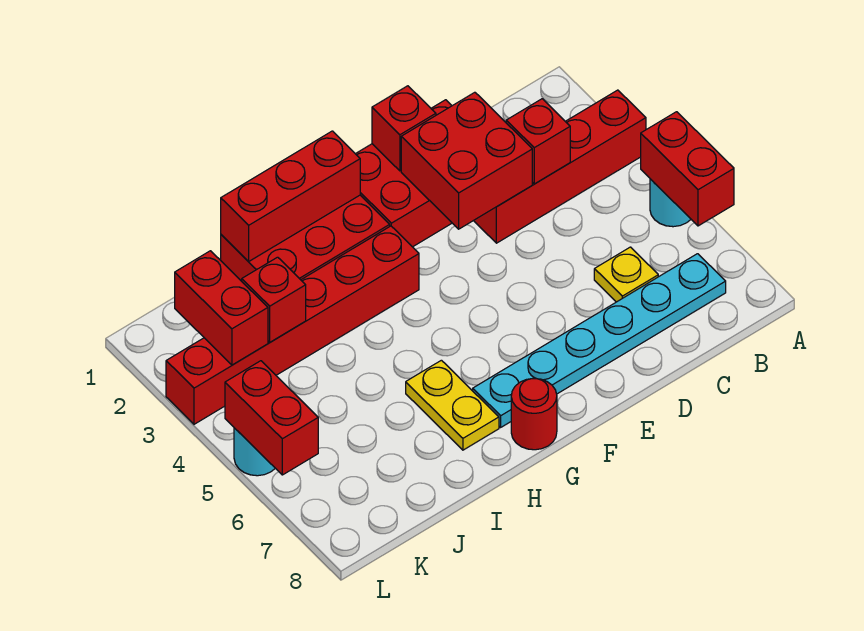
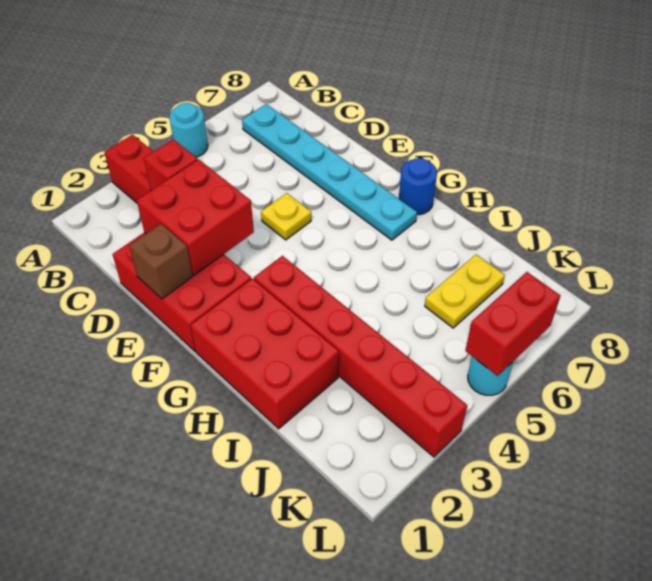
red brick A5:A6 level 2 -> none
yellow plate C6 level 1 -> yellow plate E5 level 1
red brick E1 level 2 -> brown brick E1 level 2
red brick G1:I1 level 2 -> none
red round brick G8 level 1 -> blue round brick G8 level 1
yellow plate H6:H7 level 1 -> yellow plate J6:J7 level 1
red brick J3 level 2 -> none
red brick K2:K3 level 2 -> none

